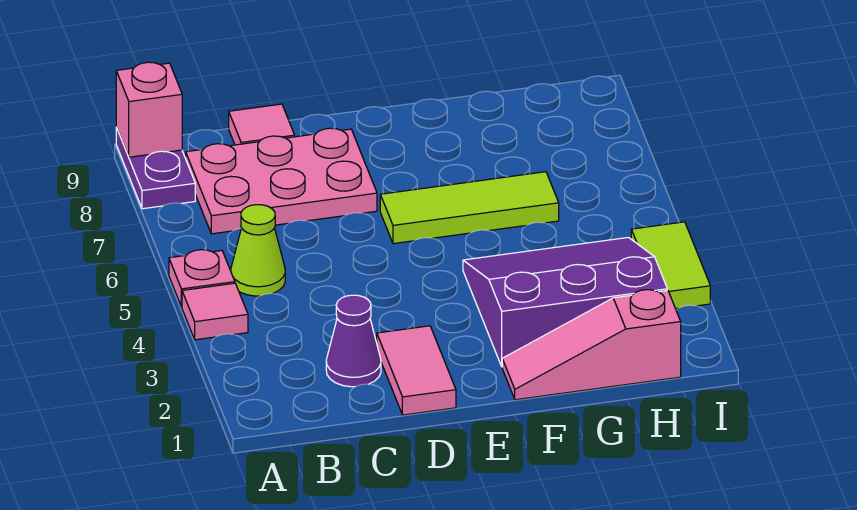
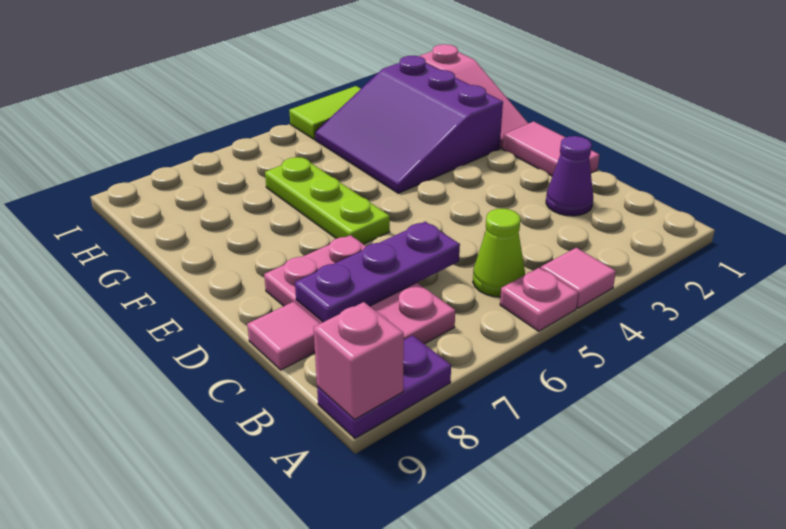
none -> purple plate C6:C8 level 2
pink tile D1:D2 level 1 -> pink tile D1:E1 level 1
lime tile E6:G6 level 1 -> lime plate E6:G6 level 1

